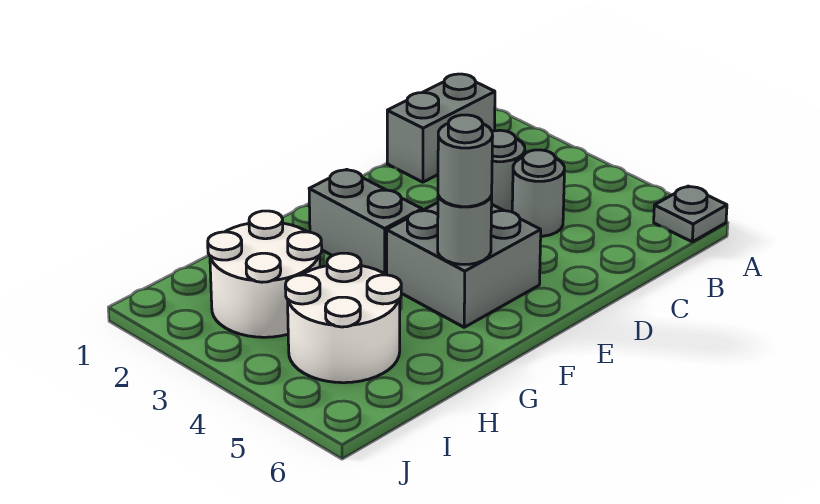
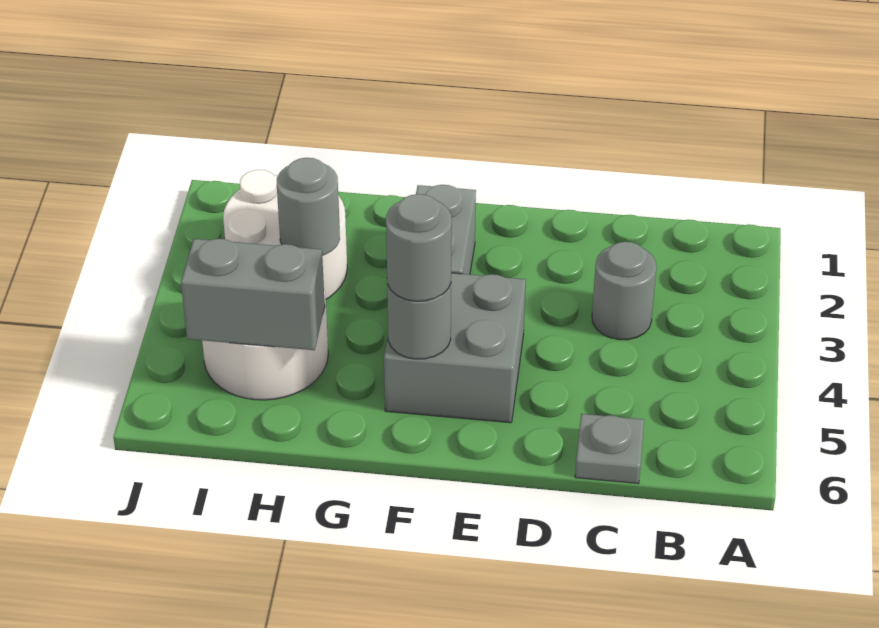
grey plate A6 level 1 -> grey plate C6 level 1
grey brick B1:C1 level 1 -> grey brick H5:I5 level 2
grey round brick C4 level 1 -> grey round brick H3 level 2

